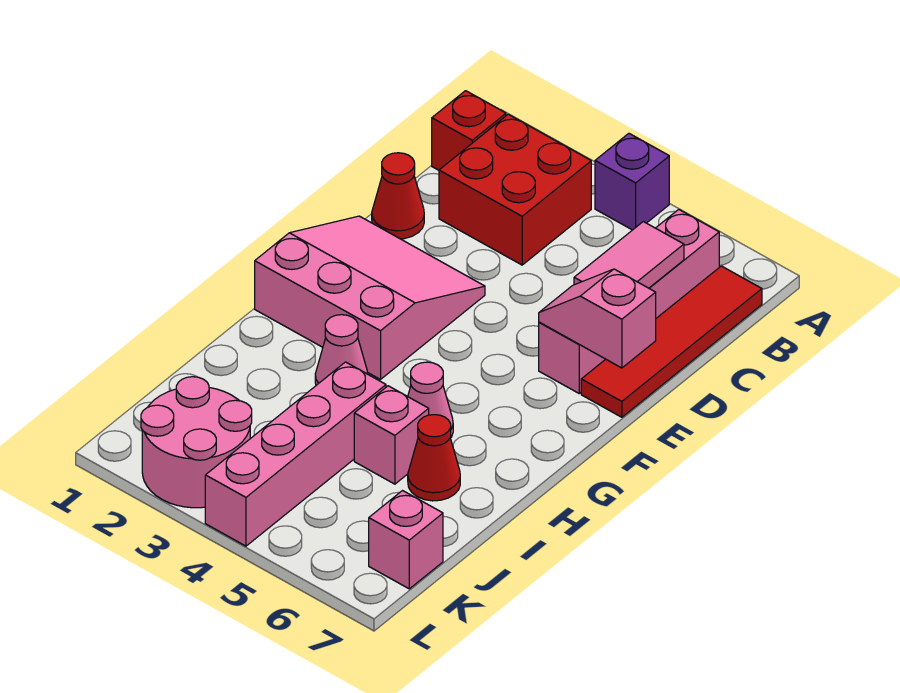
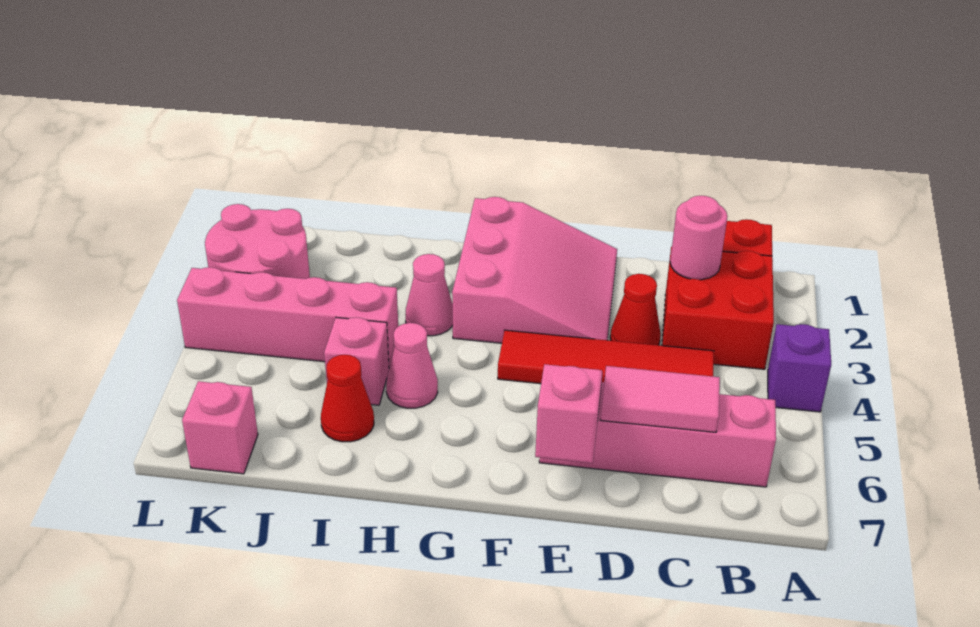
red tile B7:E7 level 1 -> red tile C4:F4 level 1
none -> pink round brick C2 level 2
red cone D1 level 1 -> red cone D3 level 1

